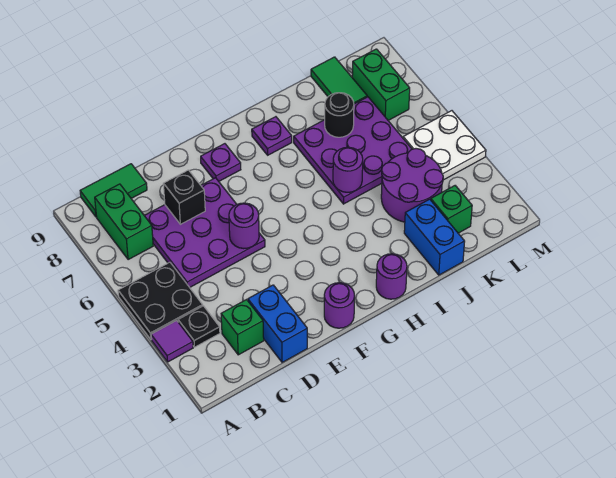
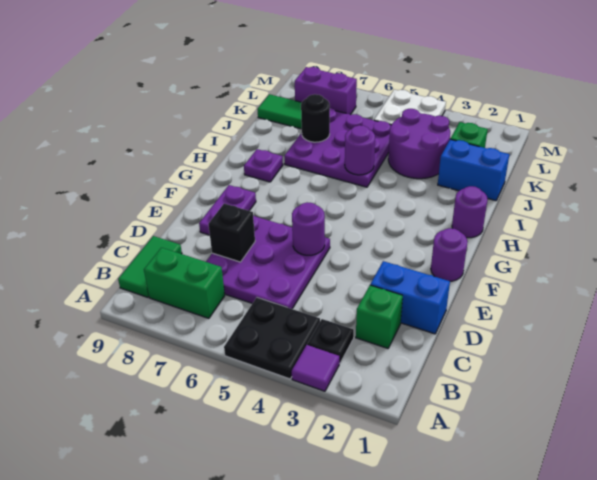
purple plate F8 level 1 -> purple plate E8:F8 level 1
green brick L7:L8 level 1 -> purple brick L7:L8 level 1

